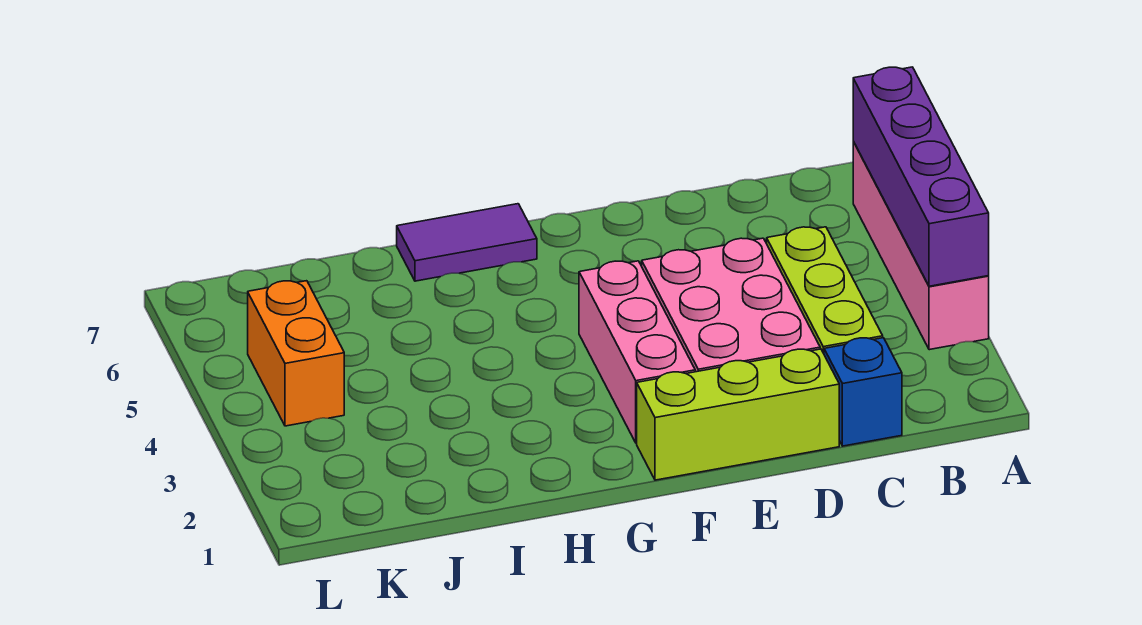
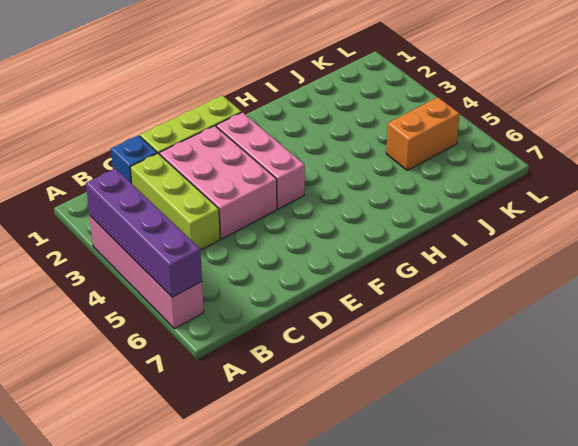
purple tile G7:H7 level 1 -> none
orange brick K4:K5 level 1 -> orange brick J5:K5 level 1

